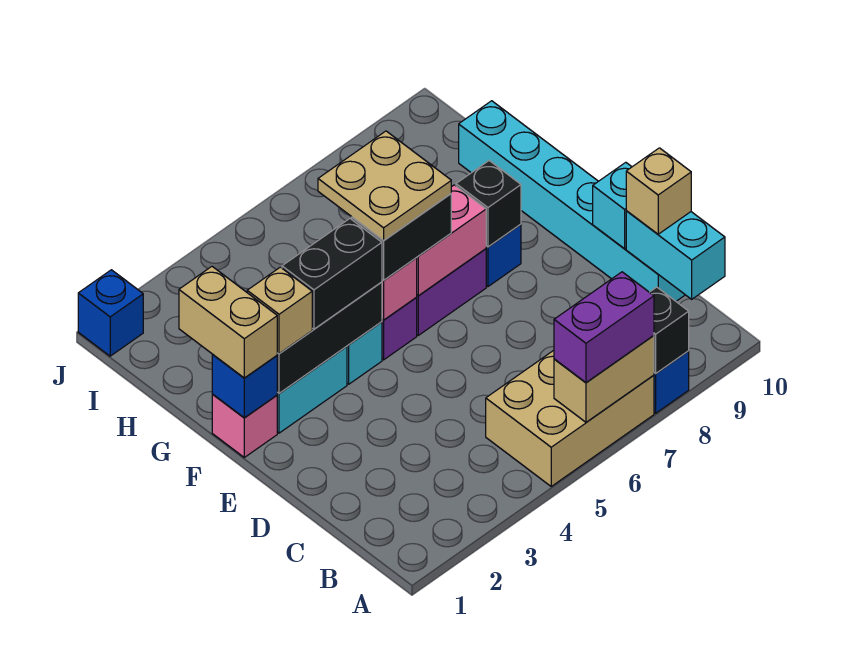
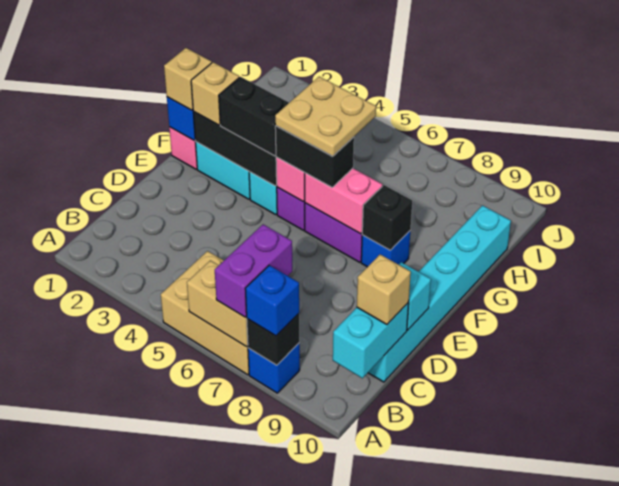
purple brick A6:A7 level 3 -> purple brick A7:B7 level 3
tan brick F1:G1 level 3 -> tan brick F1 level 3
blue brick J1 level 1 -> blue brick A8 level 3

